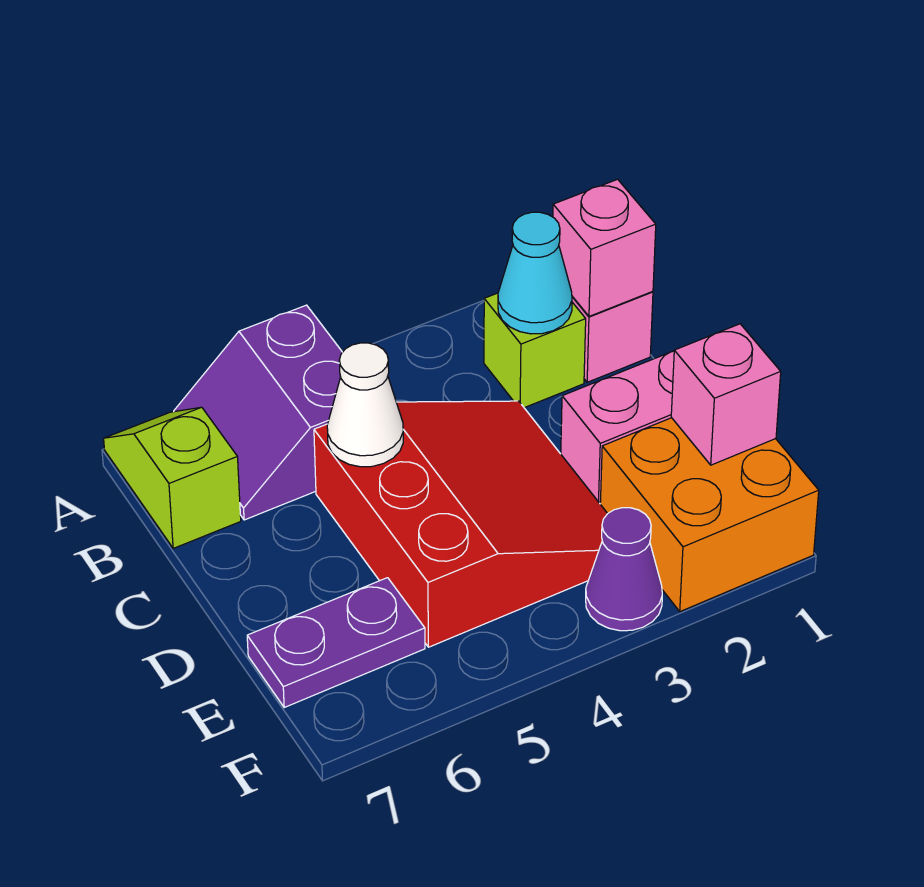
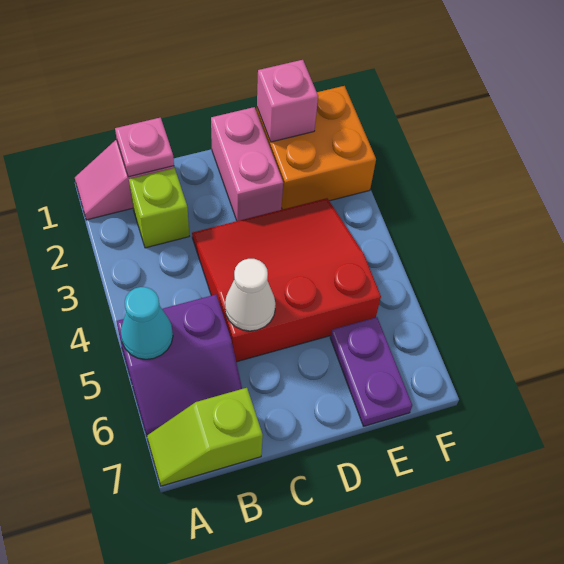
pink brick B1 level 2 -> pink plate B1 level 2
cyan cone B2 level 2 -> cyan cone A5 level 2
purple cone F3 level 1 -> none

